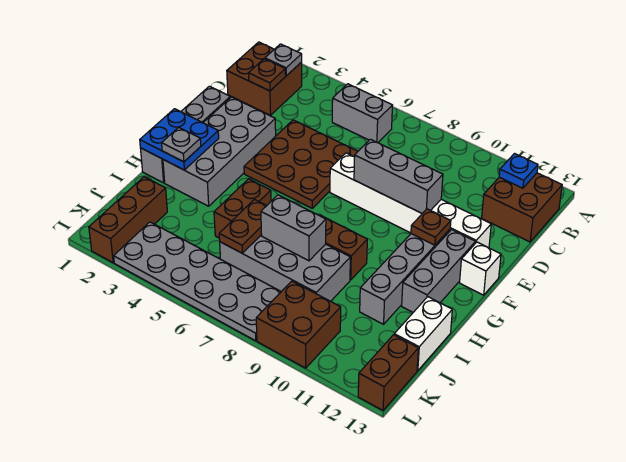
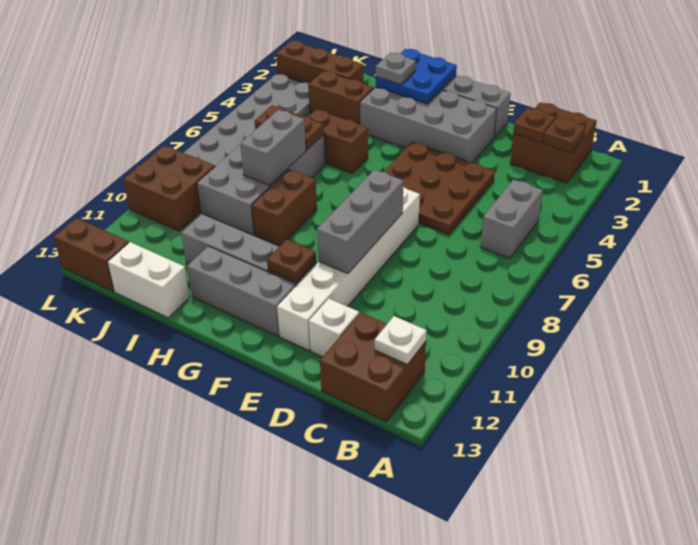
grey plate B2 level 2 -> brown plate B2 level 2
blue plate B12 level 2 -> white plate B12 level 2
white brick F13 level 1 -> white brick D12 level 1
none -> brown brick I3:J3 level 1

